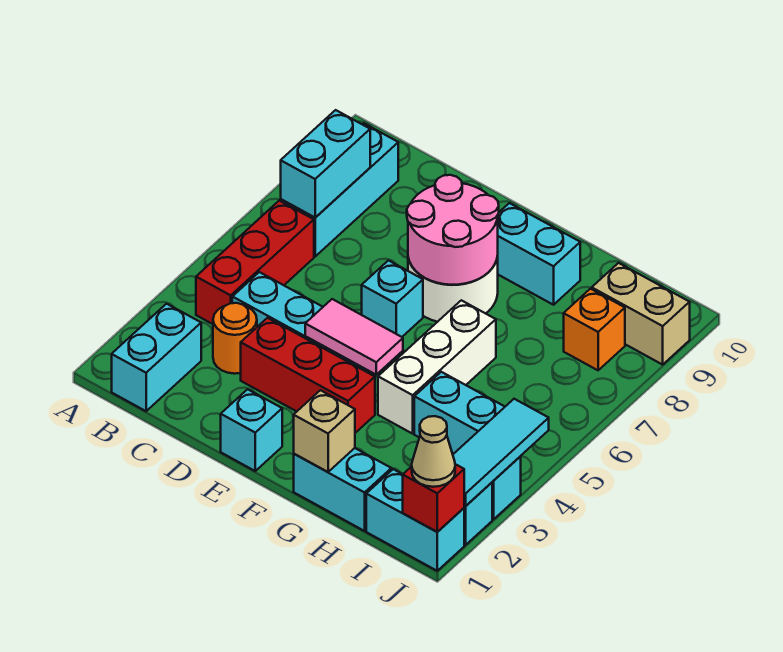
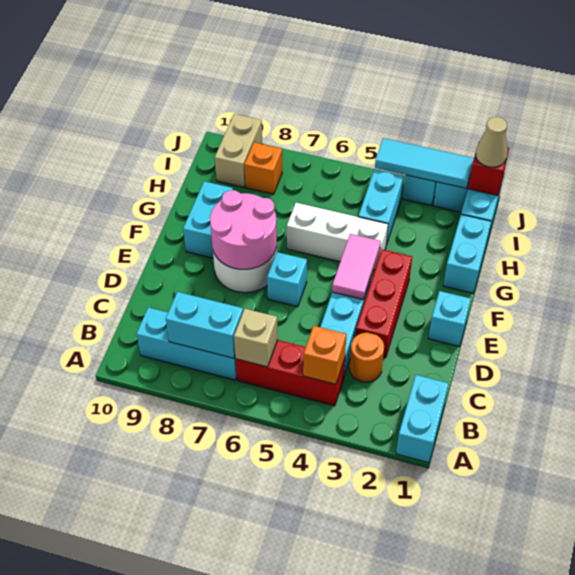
cyan brick B1:B2 level 1 -> cyan brick A1:B1 level 1
none -> orange brick B4 level 2
tan brick G1 level 2 -> tan brick B6 level 2

